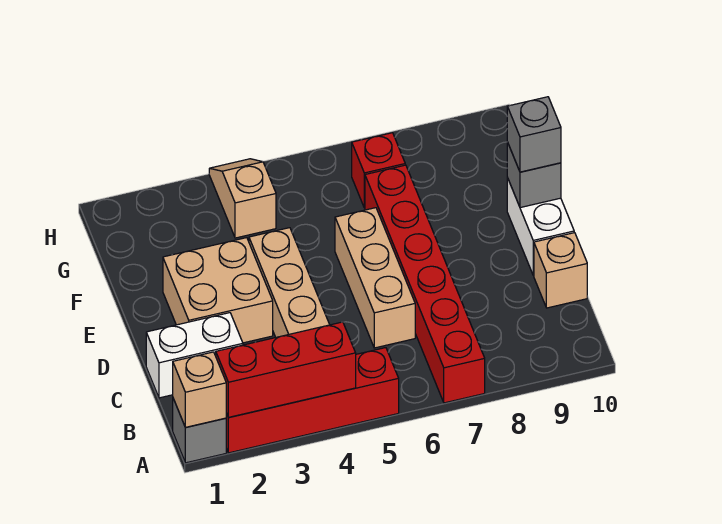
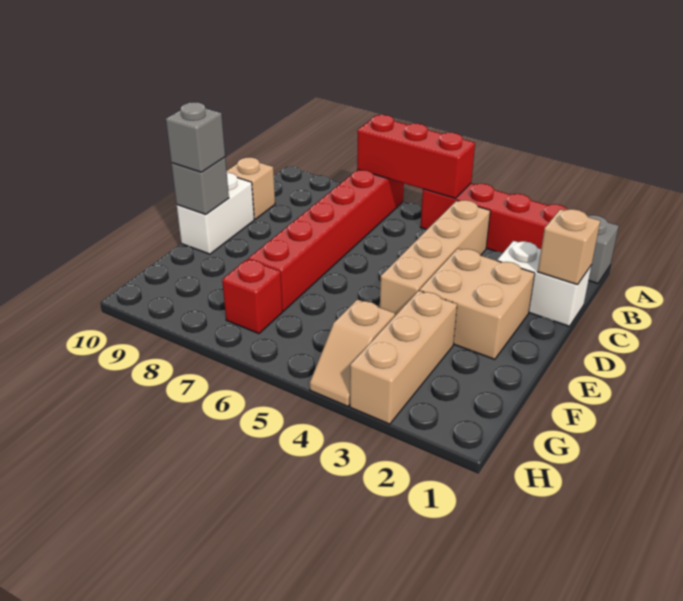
tan brick A1 level 2 -> tan brick C1 level 2
red brick A2:A4 level 2 -> red brick A5:A7 level 2
tan brick C6:E6 level 1 -> tan brick F3:H3 level 1

